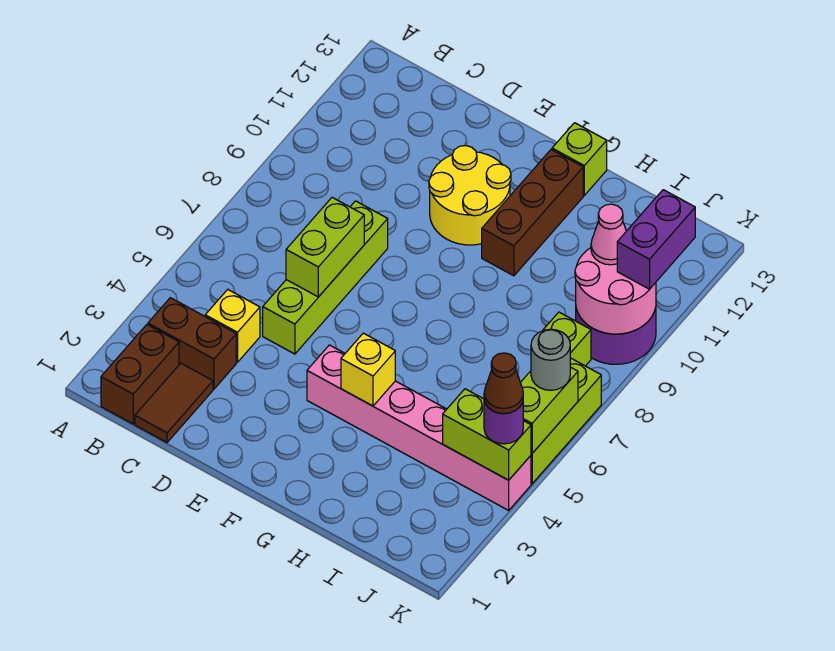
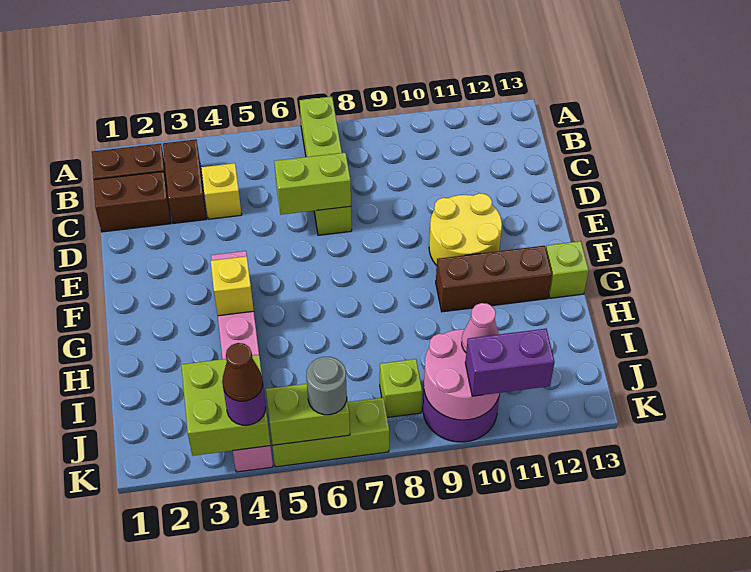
brown tile C1:C2 level 1 -> brown brick C1:C2 level 1
lime brick D5:D8 level 1 -> lime brick A7:D7 level 1
lime brick J4:K4 level 2 -> lime brick J3:K4 level 2

